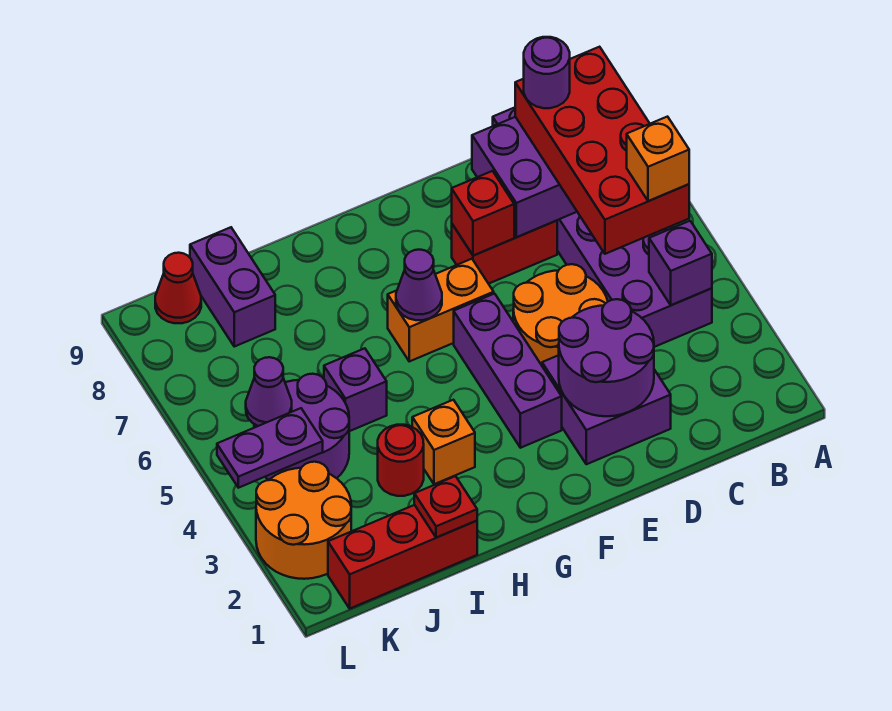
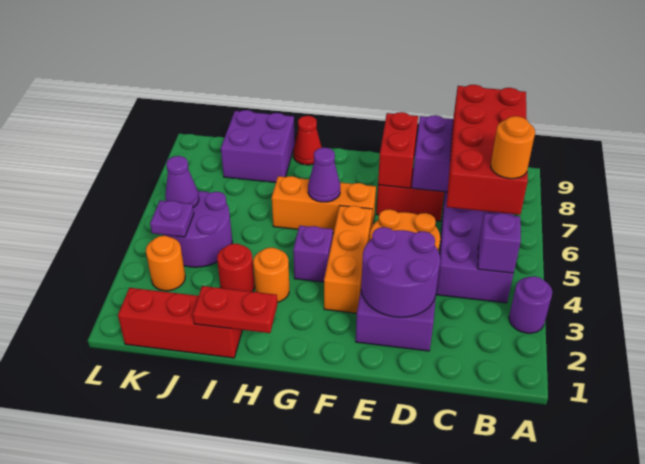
orange brick B5 level 4 -> orange round brick B5 level 4
purple round brick C8 level 4 -> purple round brick A3 level 1
red brick E7 level 2 -> red brick E7:E8 level 2
purple brick F3:F5 level 1 -> orange brick F3:F5 level 1
orange brick F6:G6 level 1 -> orange brick F6:H6 level 1
orange brick H3 level 1 -> orange round brick H3 level 1
red plate I1 level 2 -> red plate H1:I1 level 2
purple brick I5 level 1 -> purple brick G4 level 1
purple brick J8:J9 level 1 -> purple brick I8:J9 level 1
orange round brick K2:L3 level 1 -> orange round brick K3 level 1
purple plate K4:L4 level 2 -> purple plate K4 level 2
red cone K9 level 1 -> red cone H9 level 1

